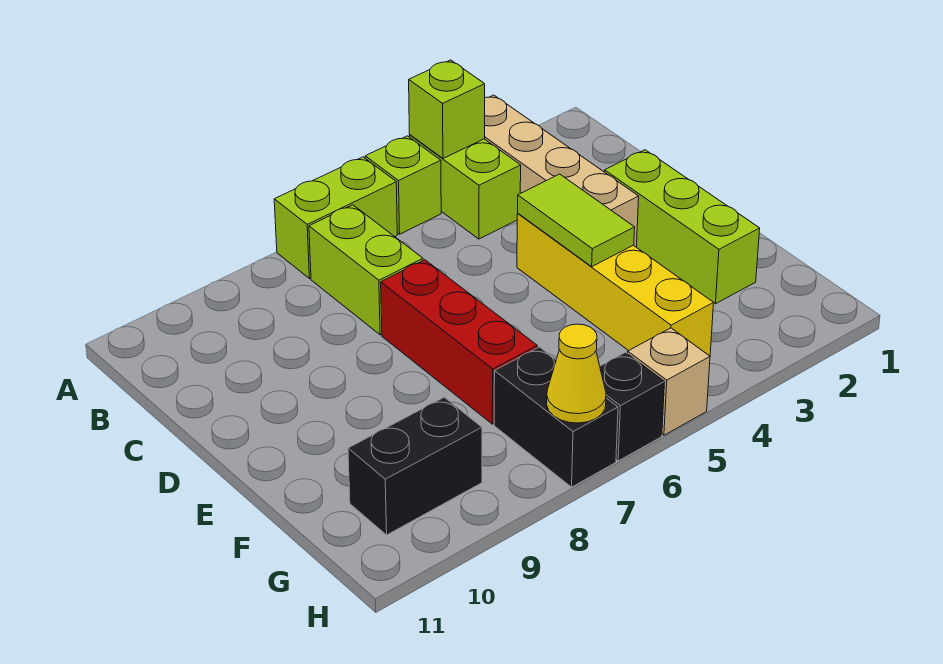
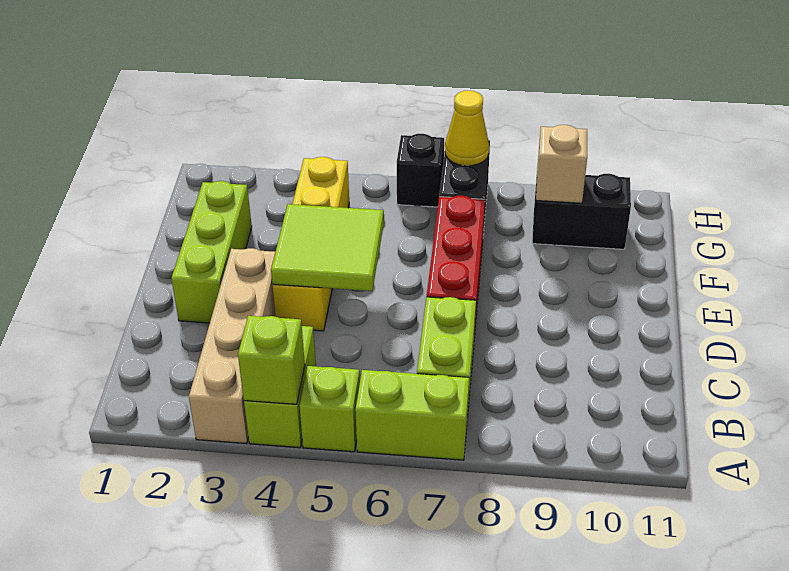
lime tile D4:E4 level 2 -> lime tile D4:E5 level 2
tan brick H5 level 1 -> tan brick G9 level 2

